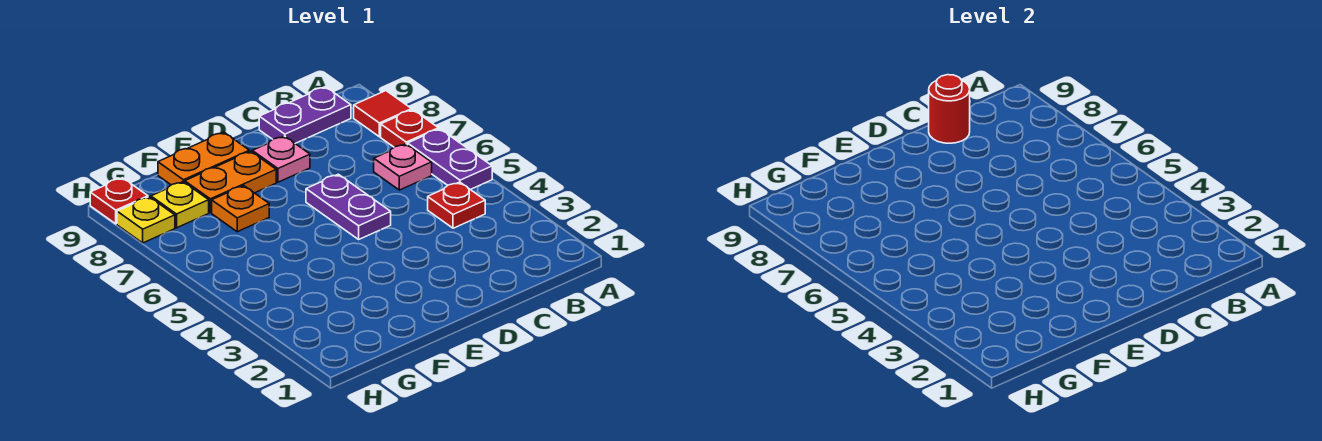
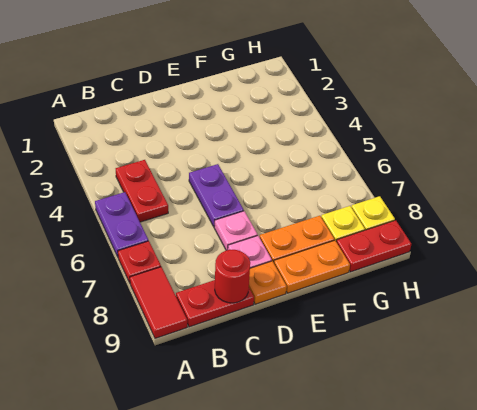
red tile A8 level 1 -> red tile A8:A9 level 1
red plate B4 level 1 -> red plate B4:B5 level 1
pink plate B6 level 1 -> pink plate D7 level 1
purple plate B9:C9 level 1 -> red plate B9:C9 level 1
orange plate F7 level 1 -> orange plate D9 level 1
red plate H9 level 1 -> red plate G9:H9 level 1

